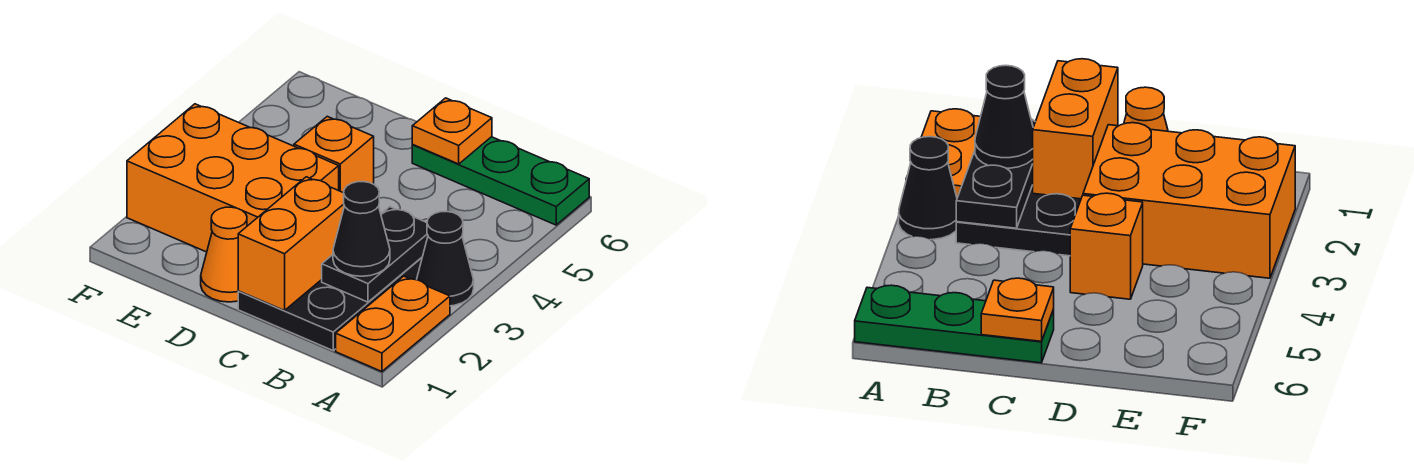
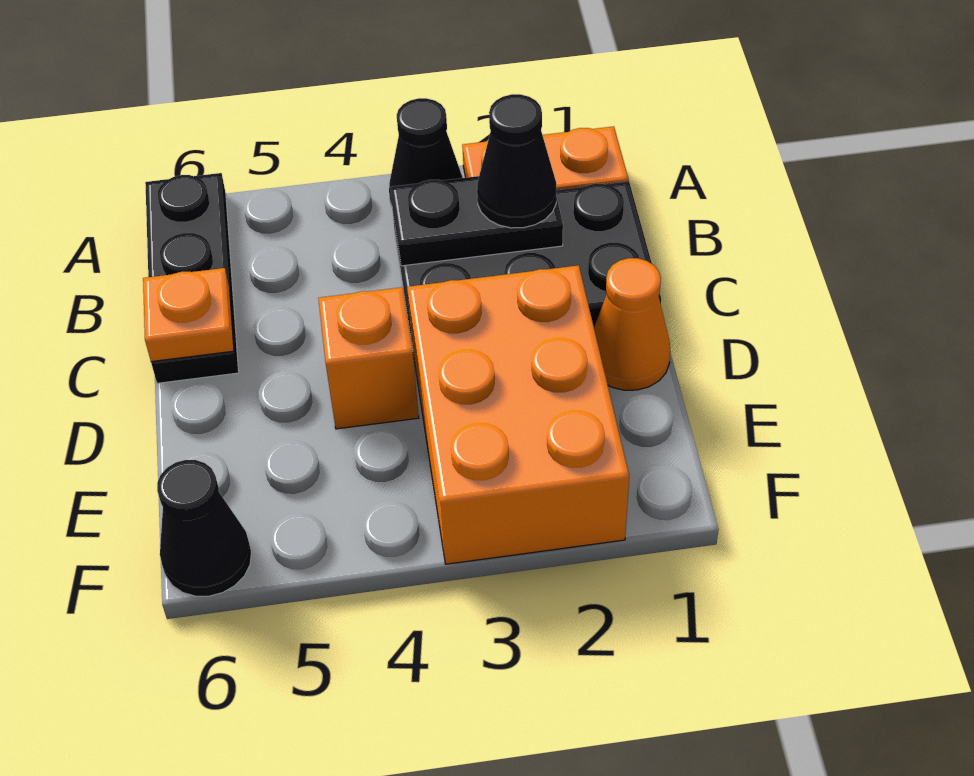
green plate A6:C6 level 1 -> black plate A6:C6 level 1
orange brick C1:C2 level 2 -> none
none -> black cone F6 level 1

